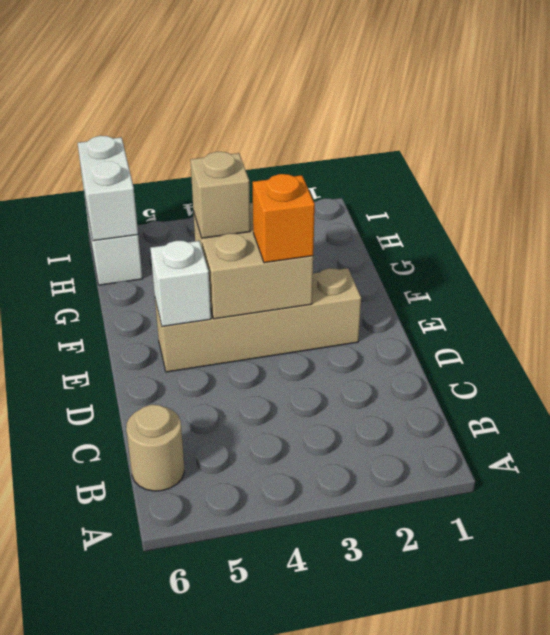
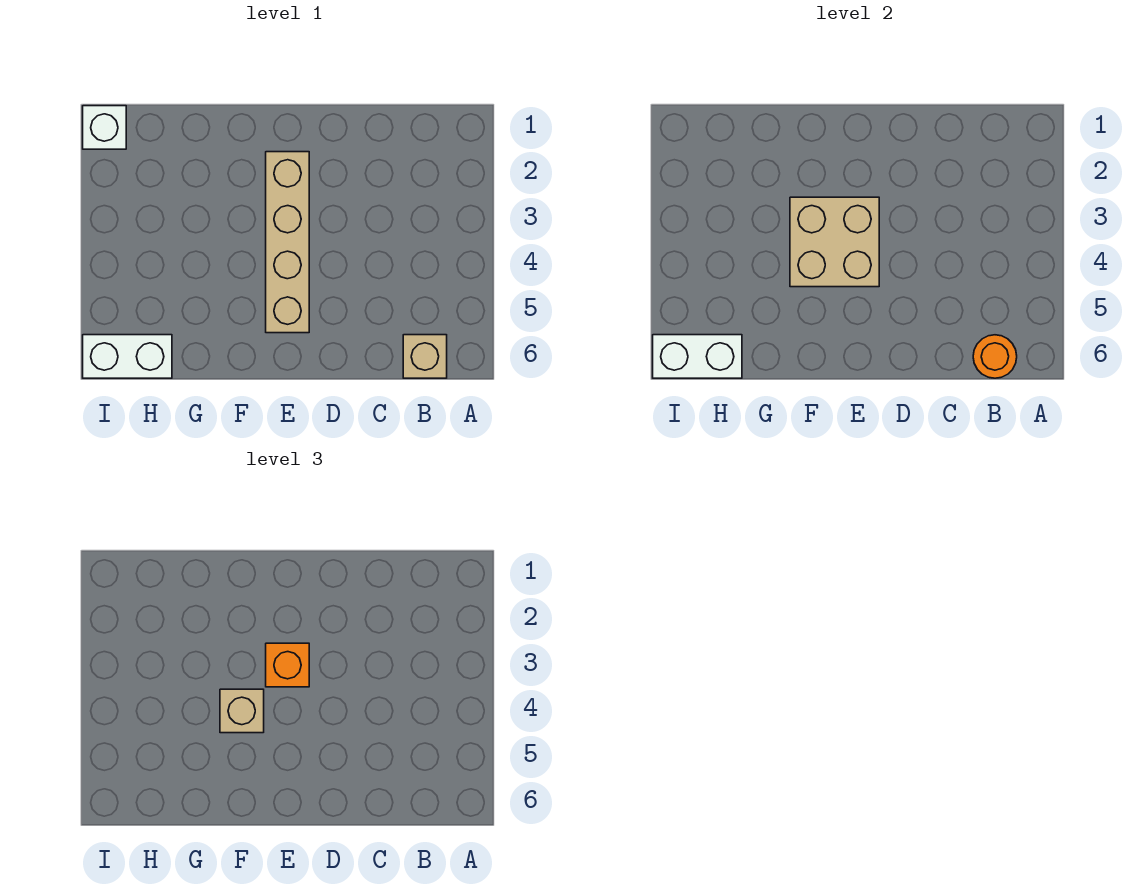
tan round brick B6 level 1 -> tan brick B6 level 1
none -> orange round brick B6 level 2
white brick E5 level 2 -> white brick I1 level 1

